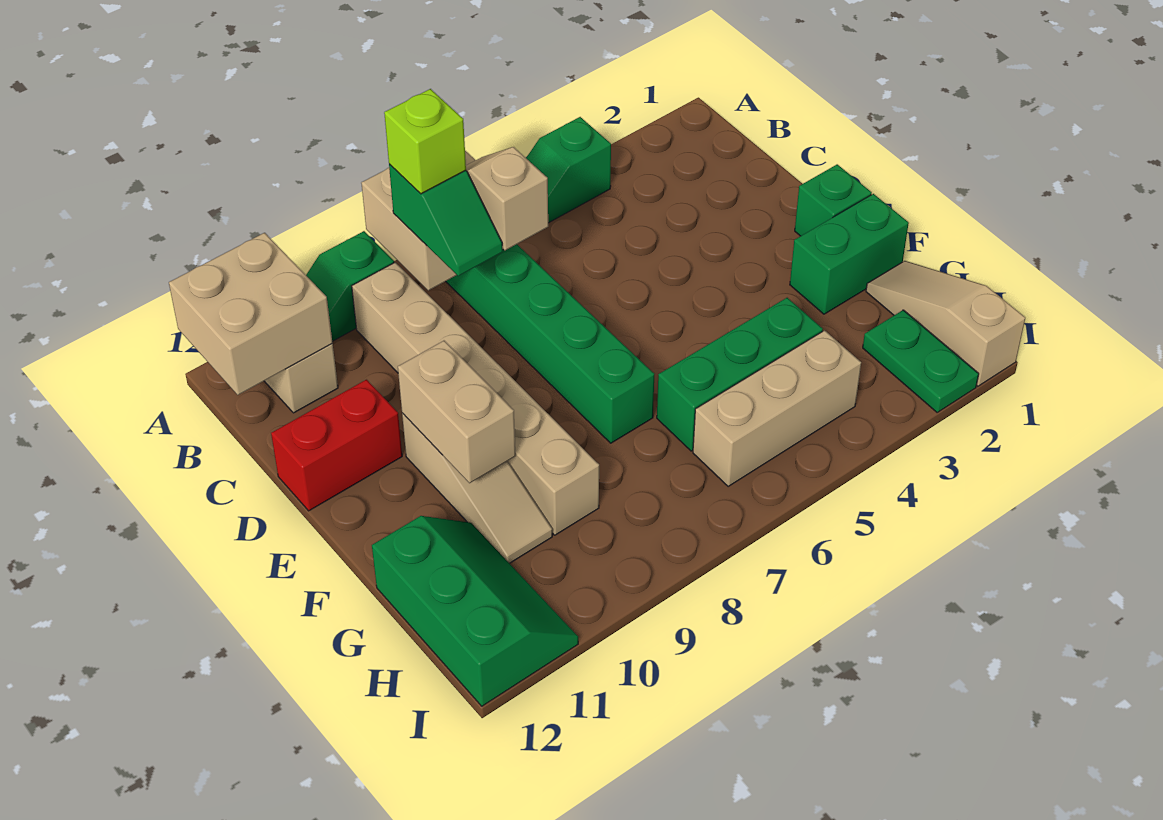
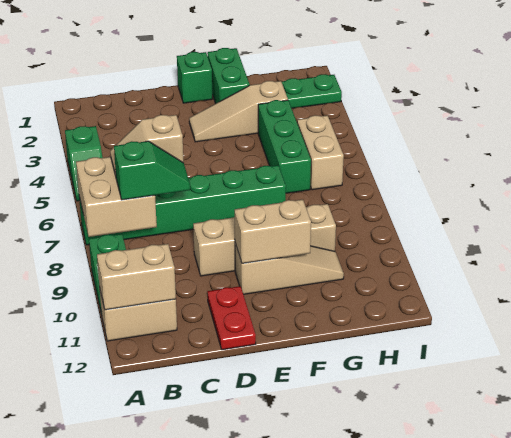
tan brick A11:B12 level 2 -> tan brick A11:B11 level 2
lime brick B8 level 4 -> none
tan brick B9:G9 level 1 -> tan brick D9:G9 level 1
red brick D11:D12 level 1 -> red plate D11:D12 level 1
tan slope G1:I1 level 1 top I -> tan slope E3:G3 level 1 top G
green slope G11:I12 level 1 top 12 -> none
tan brick H4:H6 level 1 -> tan brick H5:H6 level 1

